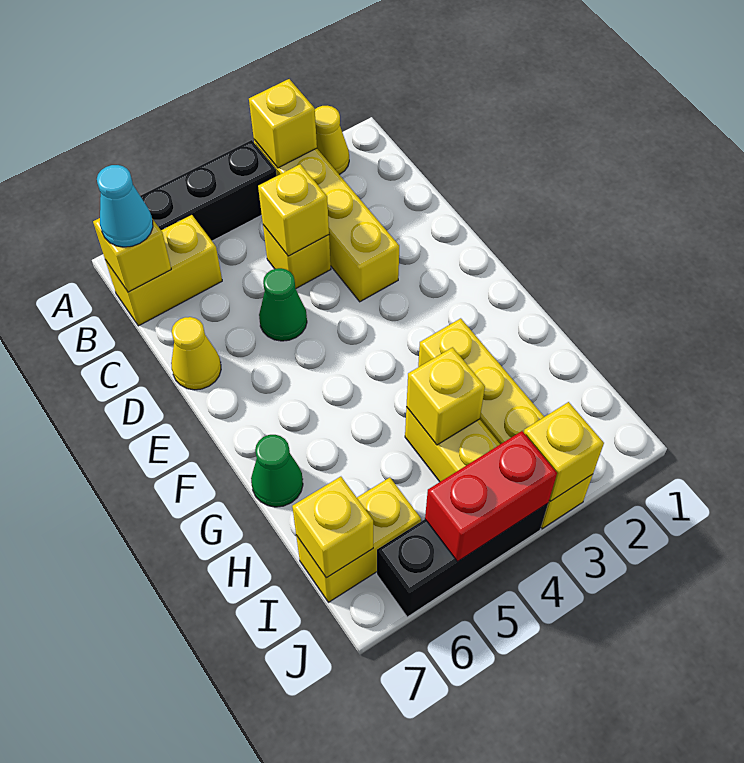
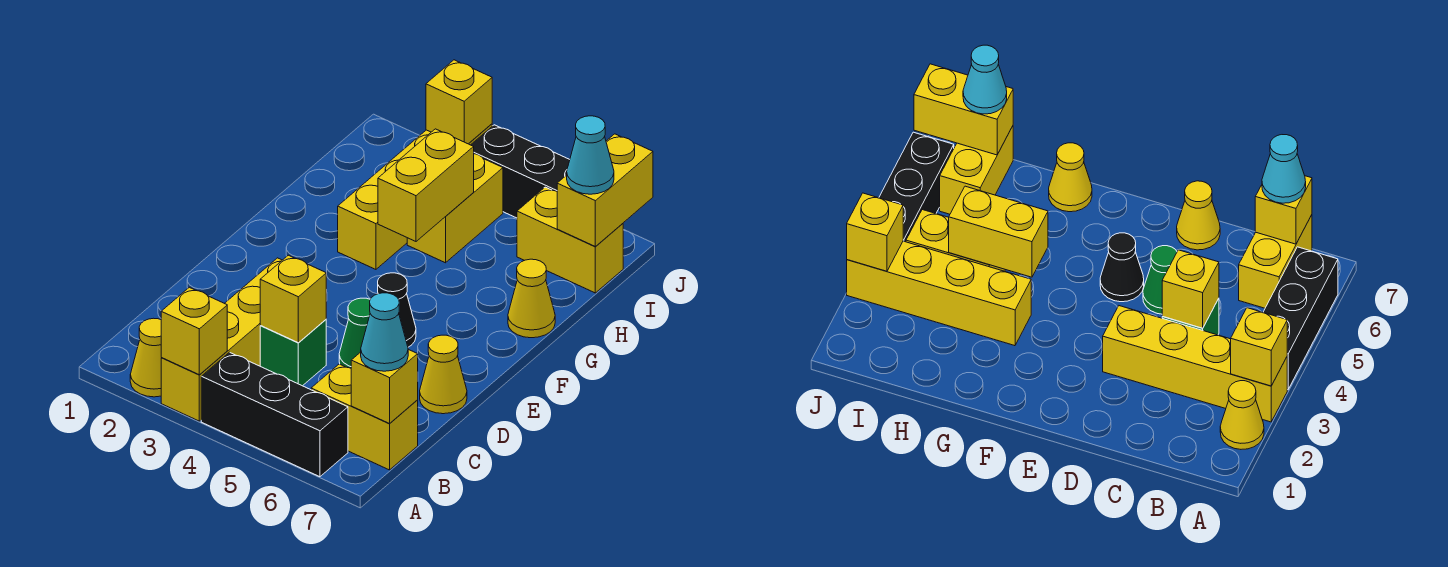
yellow brick C4 level 1 -> green brick C4 level 1
none -> black cone E5 level 1
green cone G7 level 1 -> yellow cone G7 level 1
yellow brick H4 level 2 -> yellow brick G4:H4 level 2
yellow brick I7 level 2 -> yellow brick I7:J7 level 2
none -> cyan cone I7 level 3
red brick J4:J5 level 2 -> none

